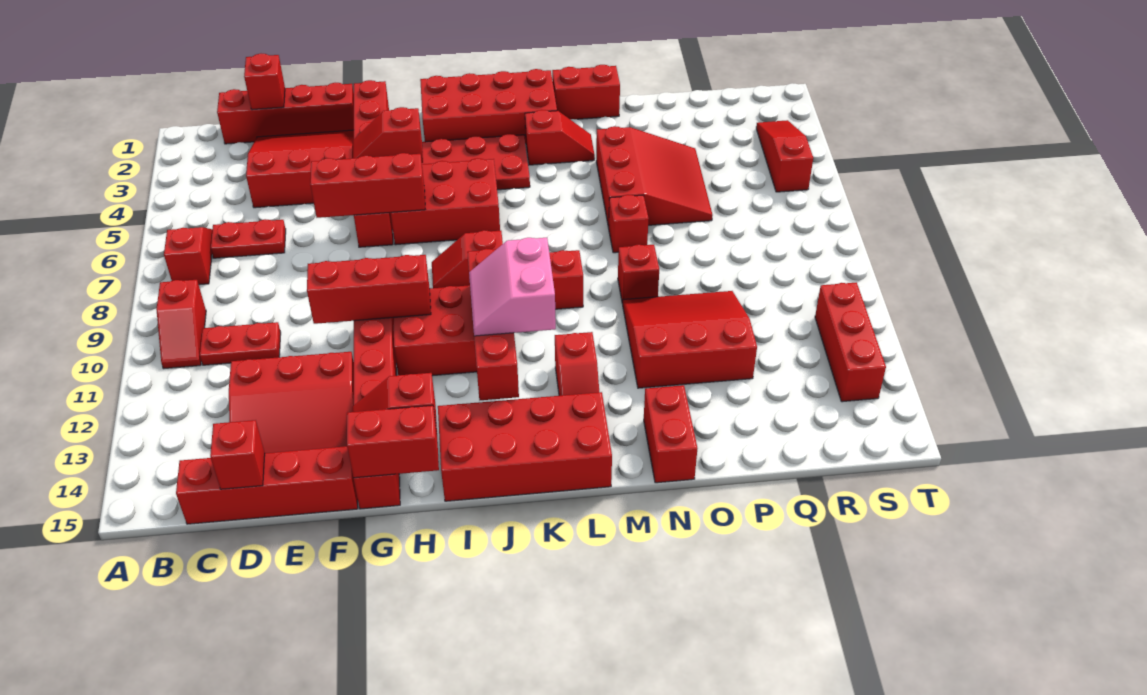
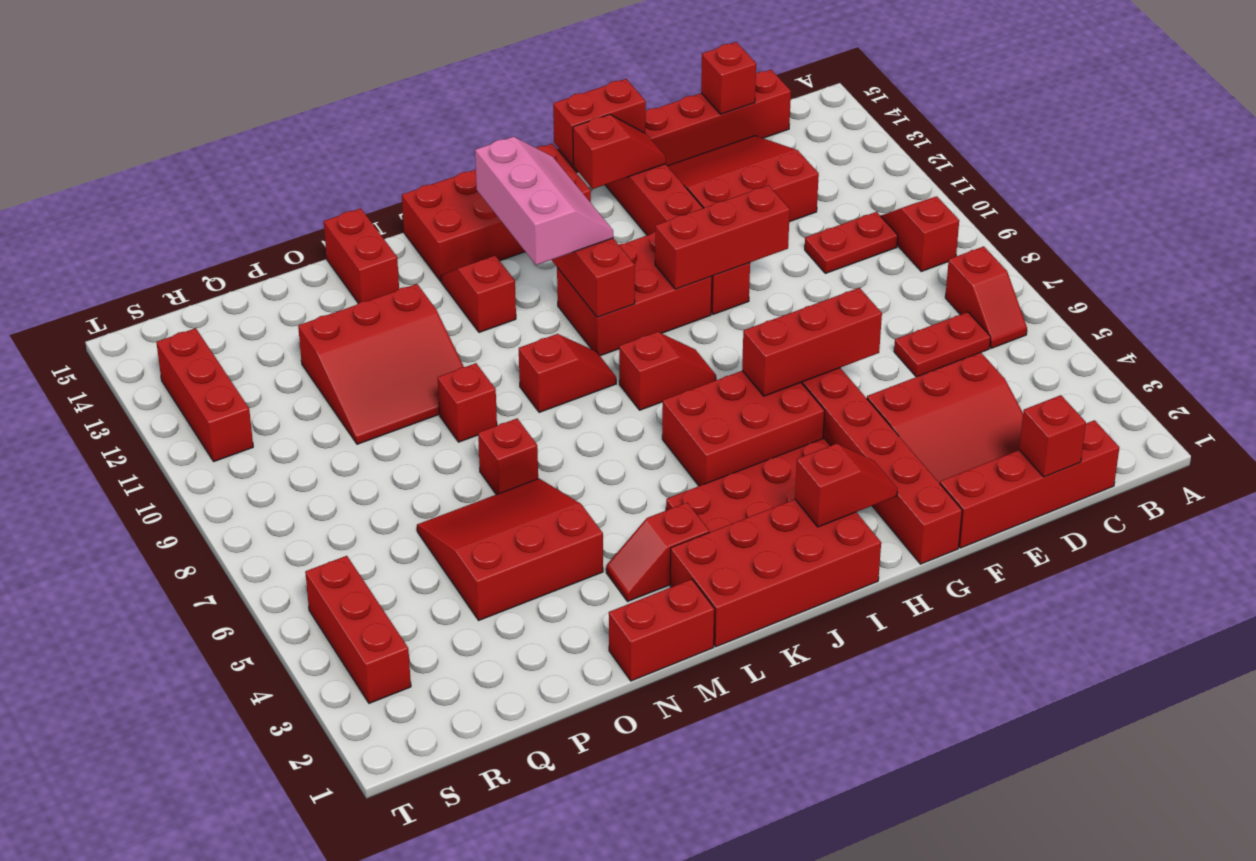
red slope G4:H4 level 2 top H -> red slope H2:I2 level 2 top I
pink slope J11:K12 level 3 top K -> pink slope J11:K13 level 3 top K
red slope N4:P6 level 1 top N -> red slope N4:P6 level 1 top 4
red slope S3:S5 level 1 top 5 -> red brick S3:S5 level 1

